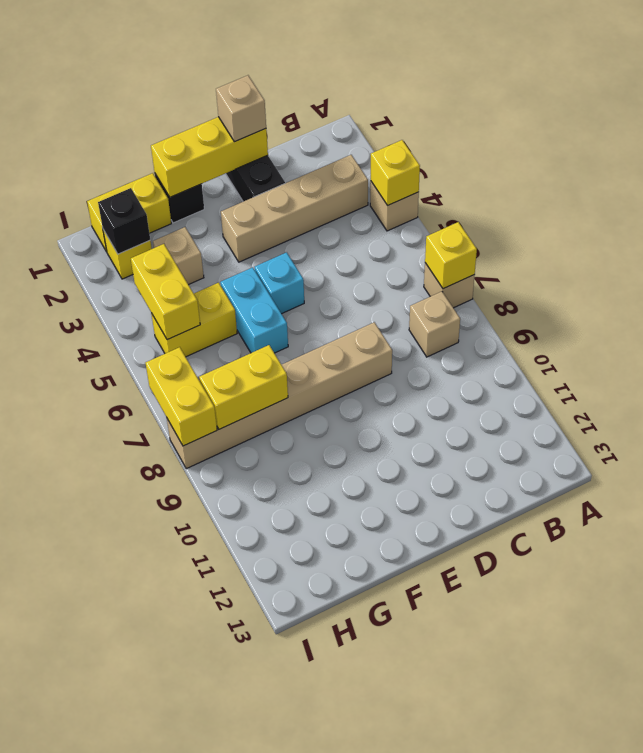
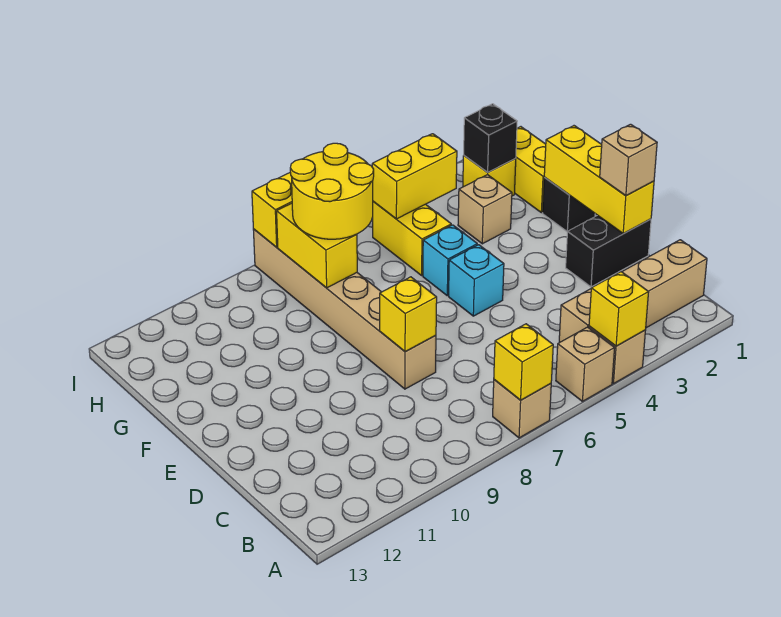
tan brick B3:E3 level 1 -> tan brick B1:B4 level 1
tan brick B8 level 1 -> tan brick A5 level 1
none -> yellow brick D8 level 2
cyan brick F5:F6 level 1 -> cyan brick F5 level 1
none -> yellow round brick G7:H8 level 3

